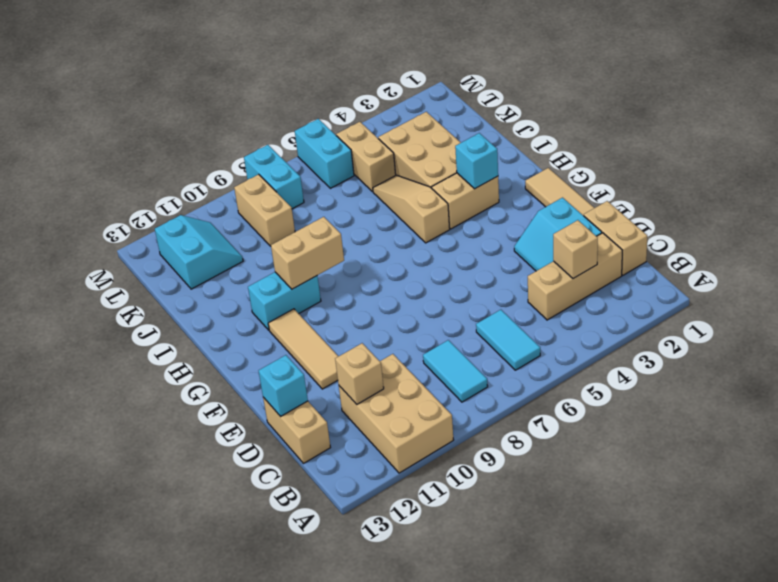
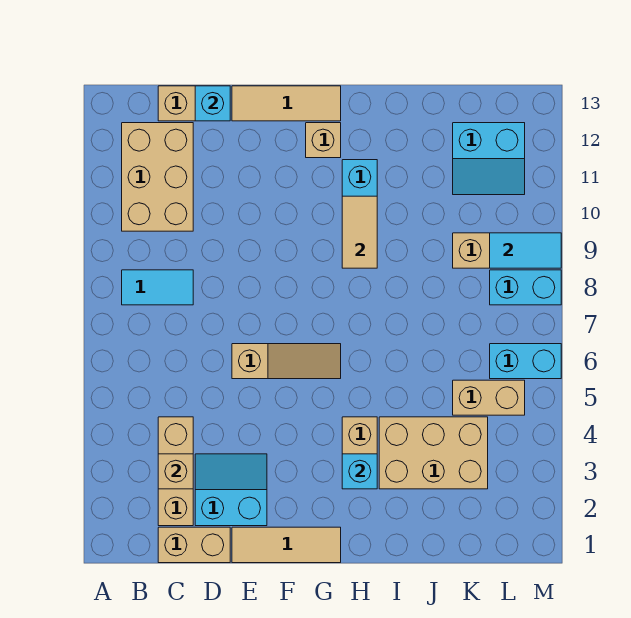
tan brick A10:C11 level 1 -> tan brick B10:C12 level 1
cyan tile B6:C6 level 1 -> cyan tile L9:M9 level 2
tan brick C11 level 2 -> tan brick G12 level 1
tan tile E11:G11 level 1 -> tan tile E13:G13 level 1
tan slope H5:J5 level 1 top H -> tan slope E6:G6 level 1 top E
tan brick H9:H10 level 2 -> tan tile H9:H10 level 2

